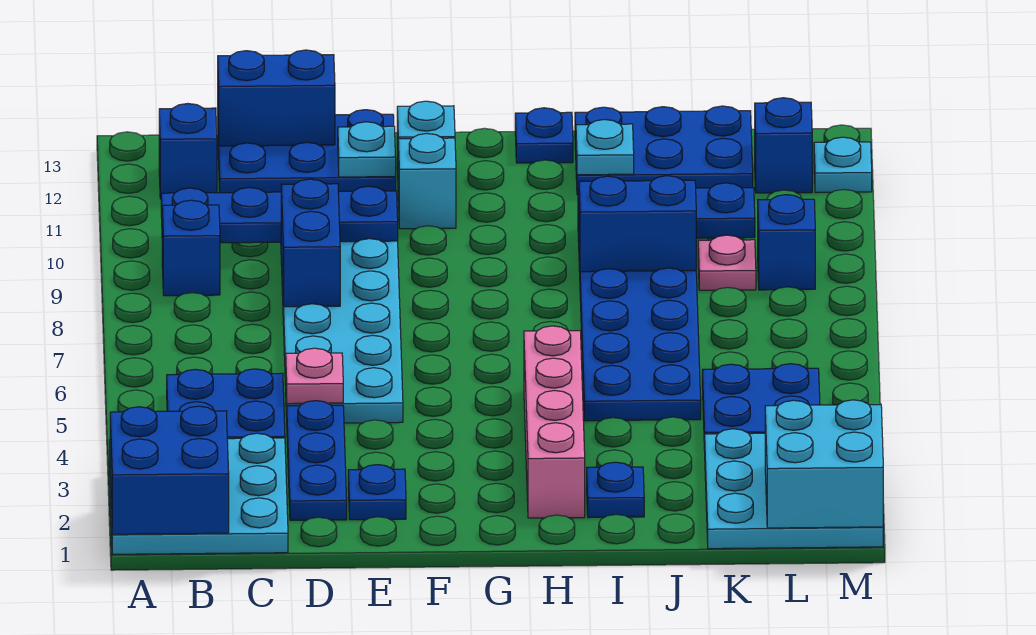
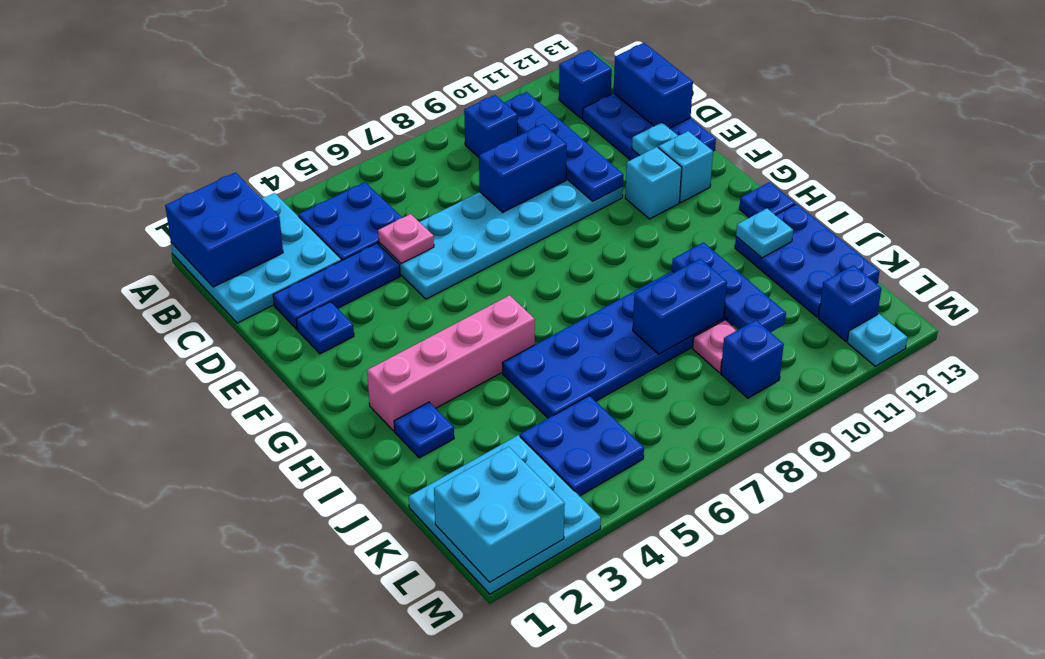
blue brick I9:J9 level 2 -> blue brick J8:J9 level 2

